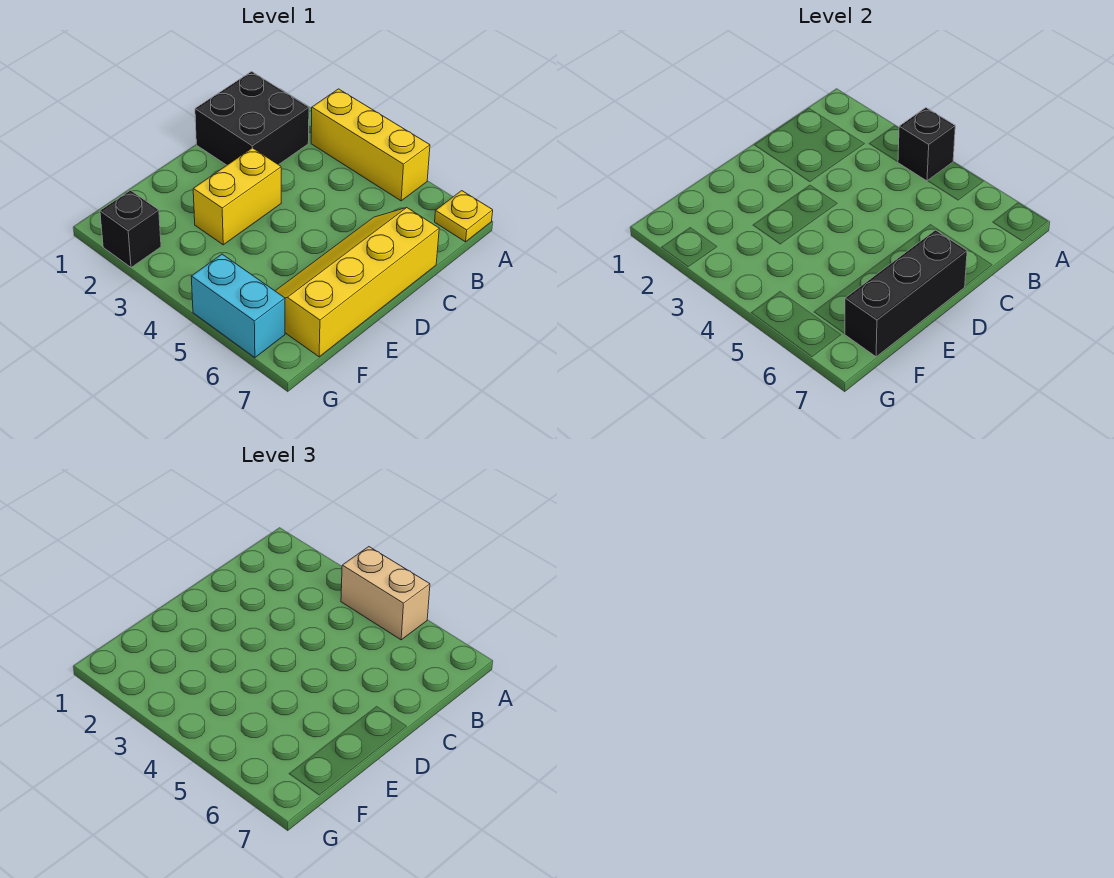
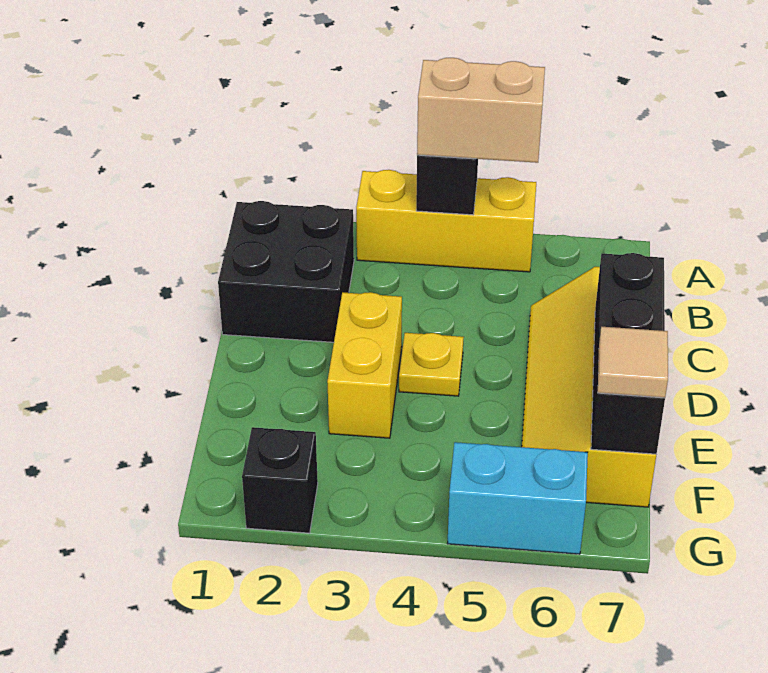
yellow plate A7 level 1 -> yellow plate D4 level 1
none -> tan tile F7 level 3

